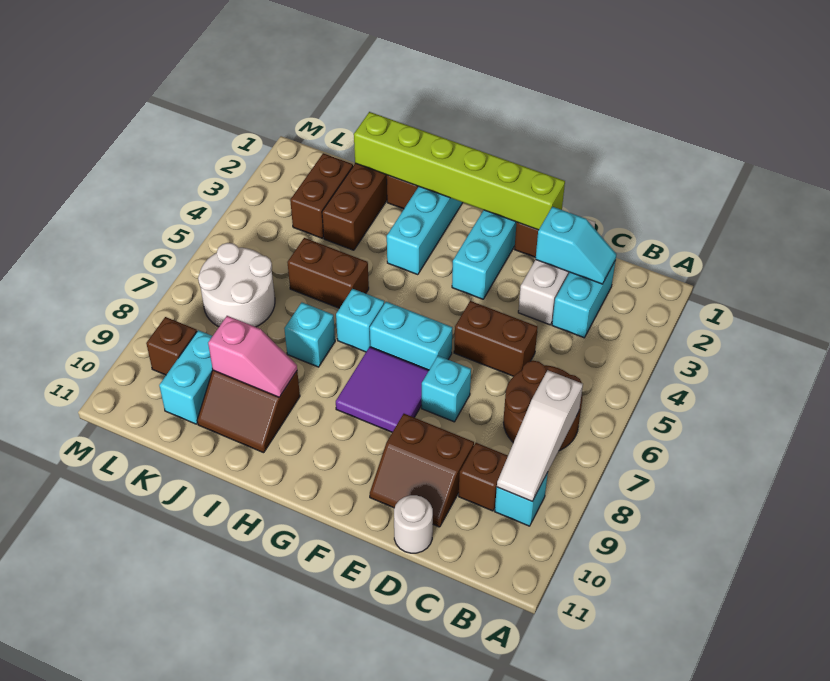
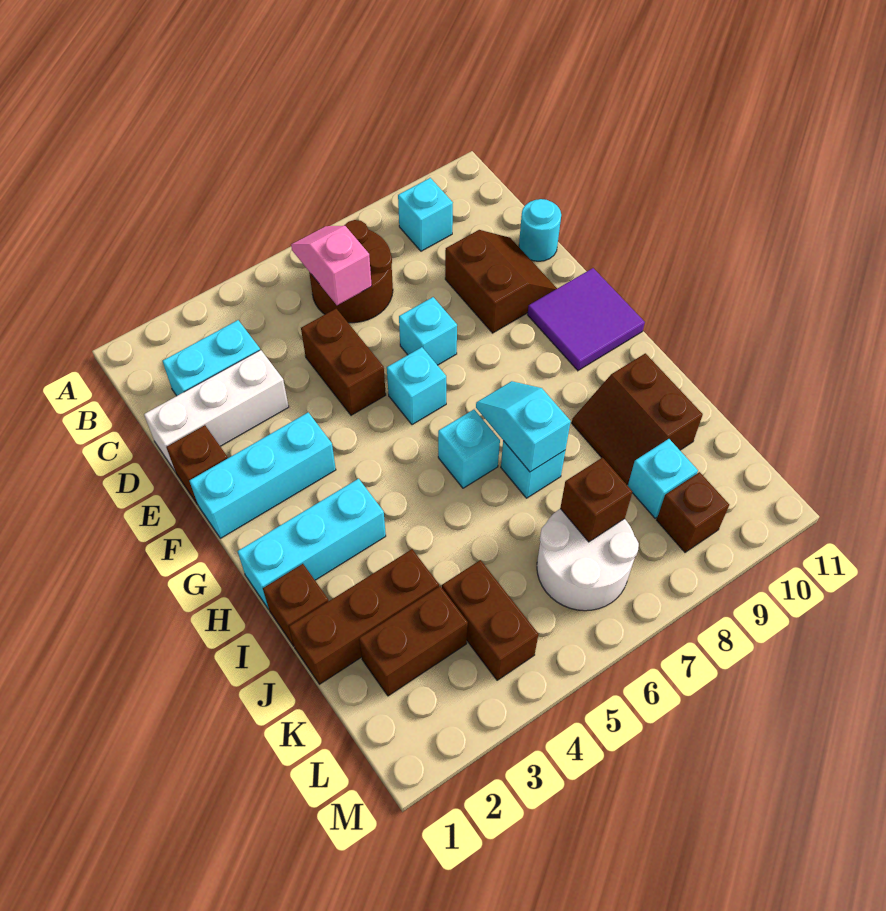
white slope B7:B9 level 2 top 7 -> none
cyan slope C2:D2 level 2 top D -> cyan slope H7:I7 level 2 top I
brown brick C9 level 1 -> brown brick K7 level 2
white round brick D11 level 1 -> cyan round brick D11 level 1
lime brick E1:J1 level 2 -> none
cyan brick F6:G6 level 1 -> cyan brick F6 level 1
purple tile F7:G8 level 1 -> purple tile F10:G11 level 1
brown brick I5:J5 level 1 -> brown brick K4:L4 level 1
brown slope I9:J10 level 1 top 9 -> brown slope I9:J10 level 1 top 10
pink slope I9:J9 level 2 top J -> pink slope B6:C6 level 2 top C
cyan brick K9:K10 level 1 -> cyan brick K9 level 1

